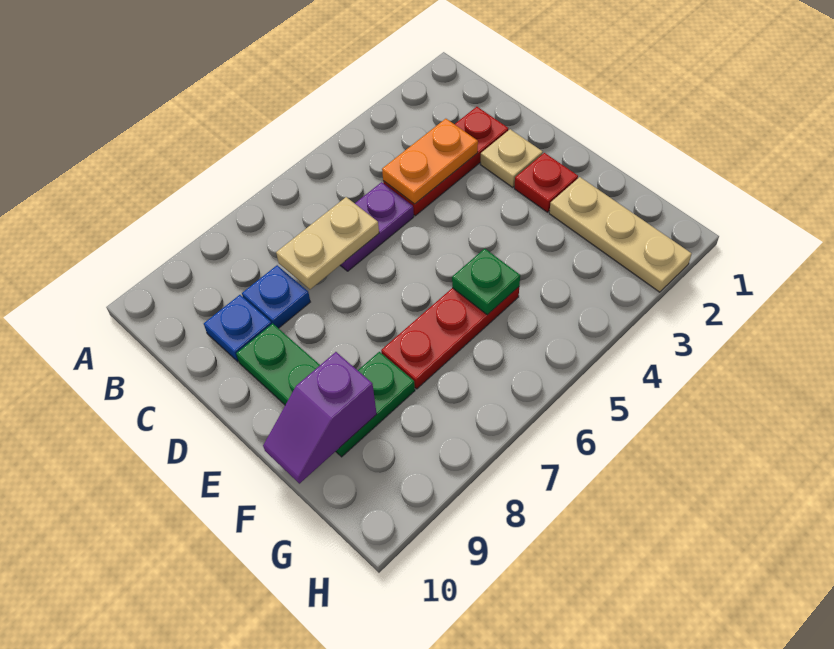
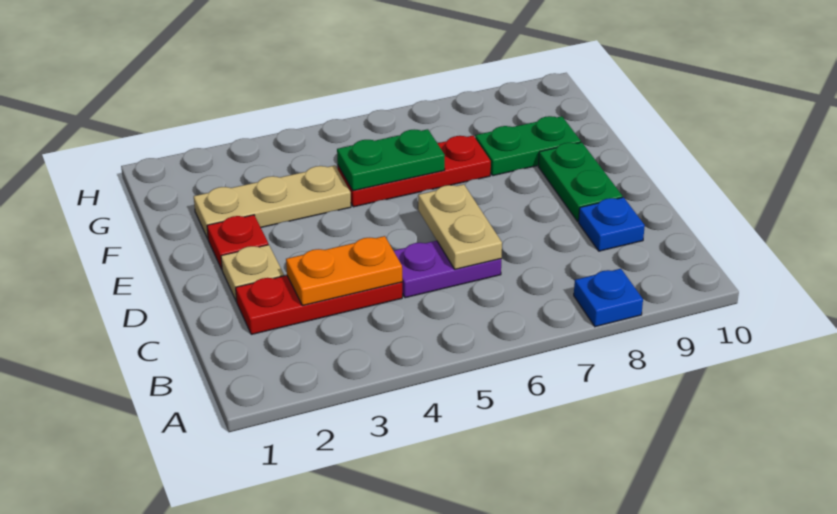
tan plate C6:C7 level 2 -> tan plate C6:D6 level 2
blue plate C8 level 1 -> blue plate A8 level 1
tan plate F2:H2 level 1 -> tan plate F2:F4 level 1
green plate F5 level 2 -> green plate F5:F6 level 2
purple slope F9:F10 level 2 top 9 -> none

